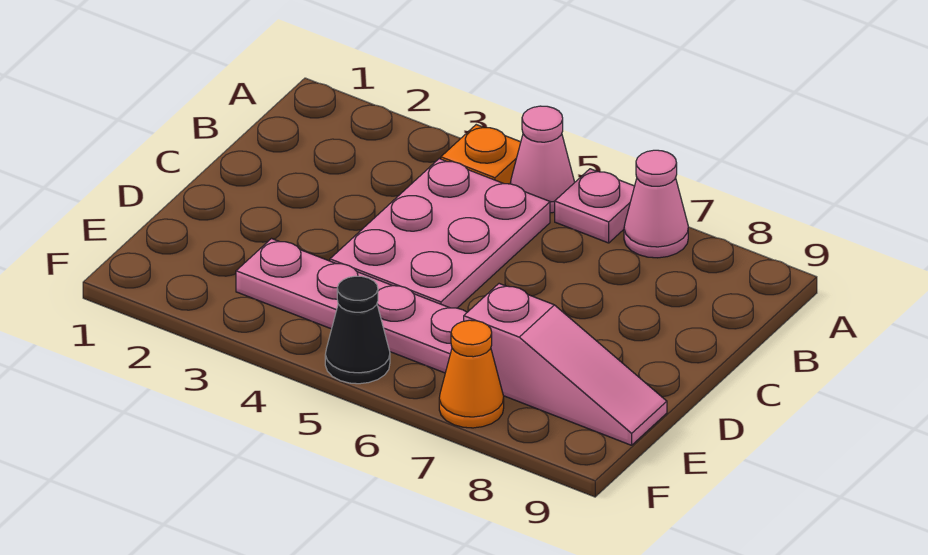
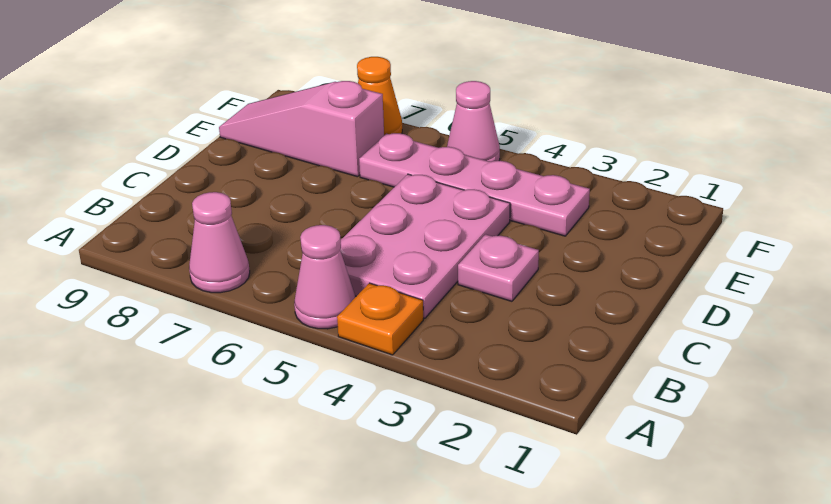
pink plate A6 level 1 -> pink plate C3 level 1
black cone F5 level 1 -> pink cone F5 level 1

